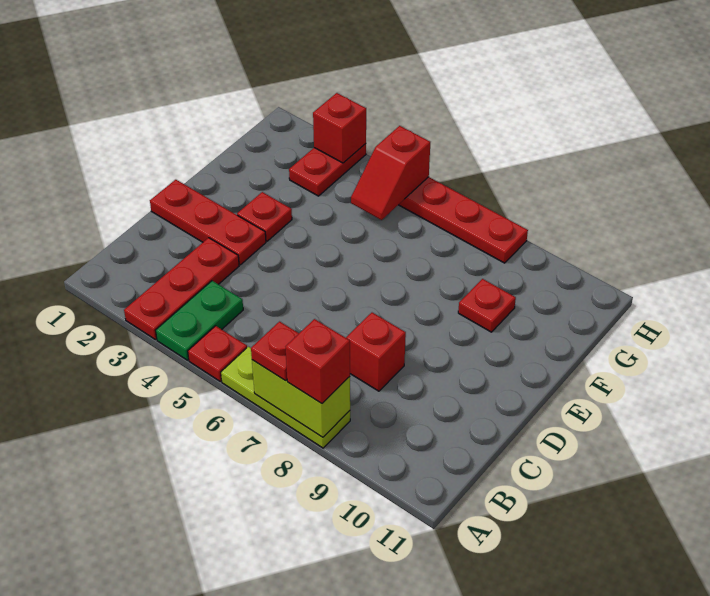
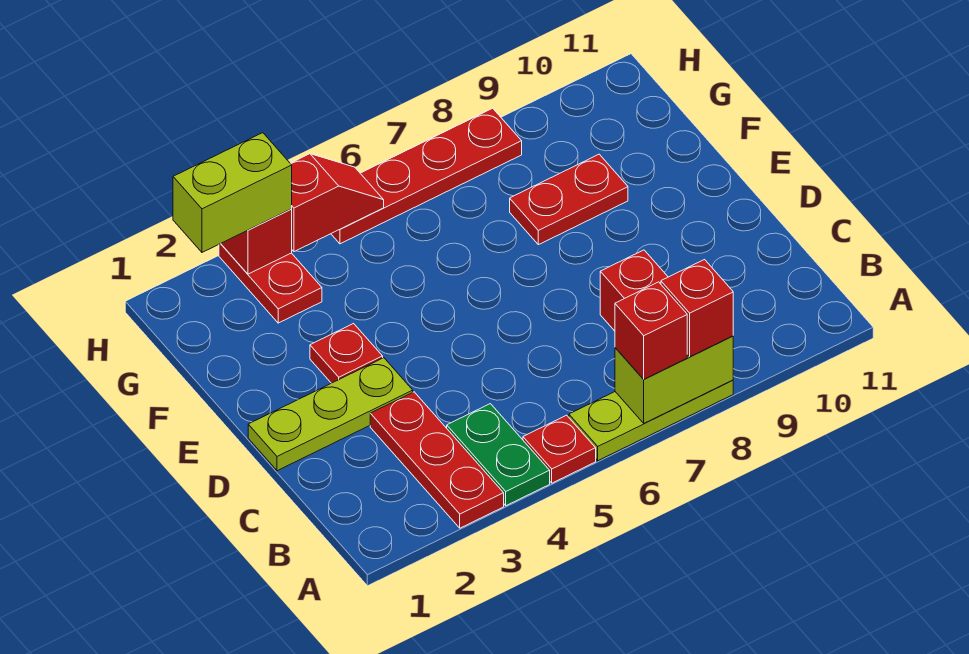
red plate A7 level 3 -> red brick A7 level 3
red plate D1:D3 level 1 -> lime plate D1:D3 level 1
red plate F9 level 1 -> red plate F8:F9 level 1
red slope G5:H5 level 2 top H -> red slope H4:H5 level 2 top 4
none -> lime brick H2:H3 level 3

